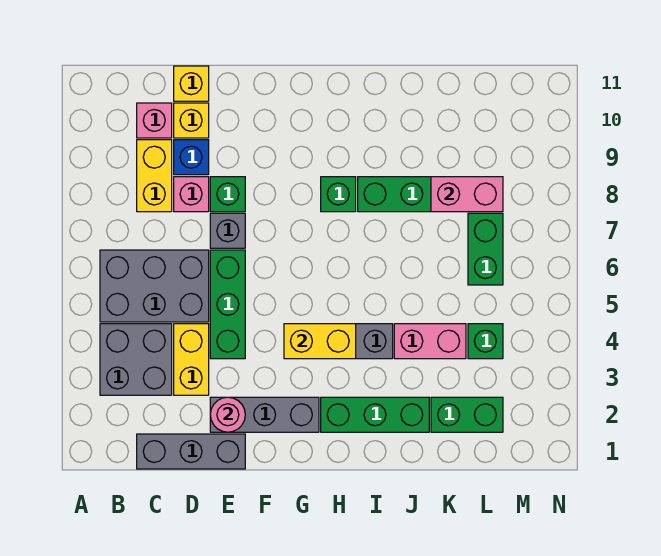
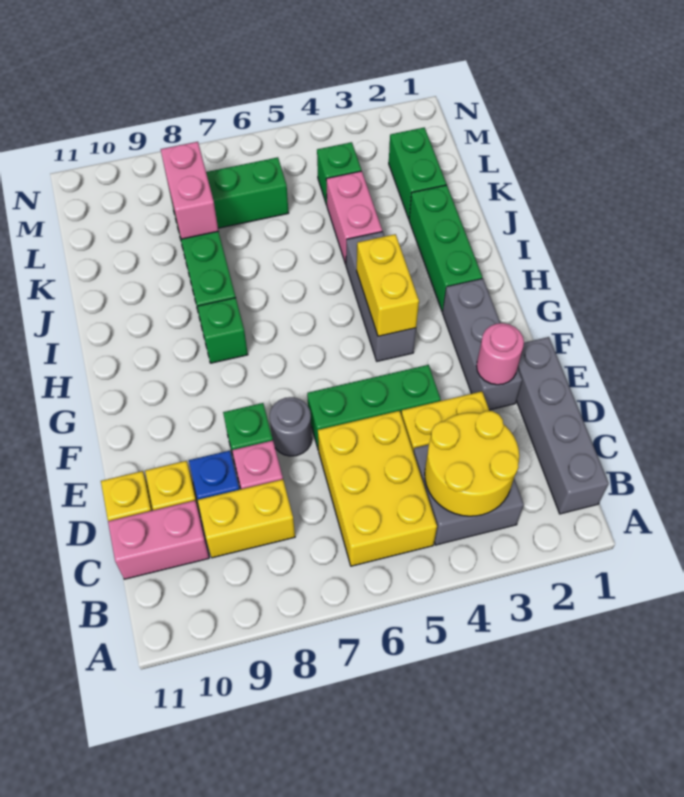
none -> yellow round brick B3:C4 level 2
grey brick B5:D6 level 1 -> yellow brick B5:D6 level 1
grey brick C1:E1 level 1 -> grey brick B1:E1 level 1
pink brick C10 level 1 -> pink brick C10:C11 level 1
grey brick E7 level 1 -> grey round brick E7 level 1

